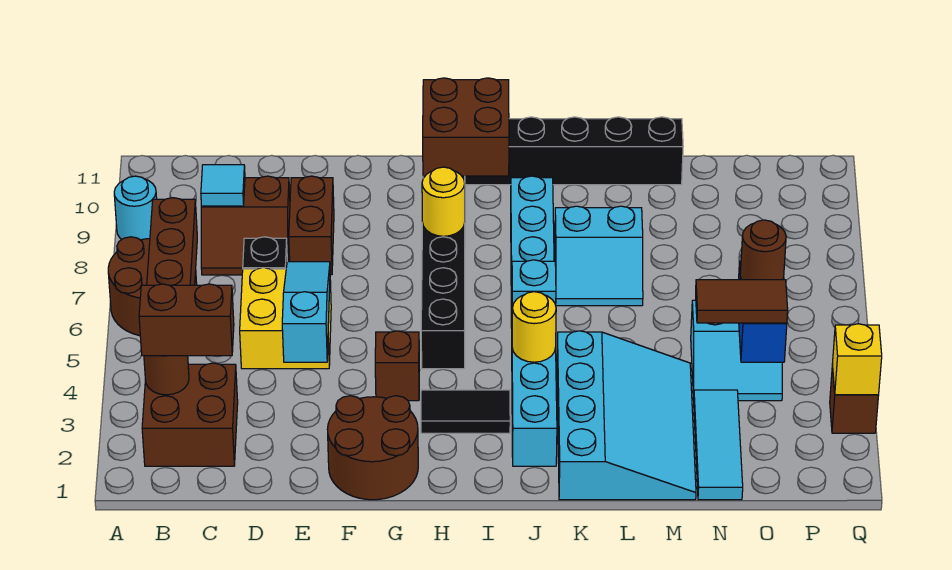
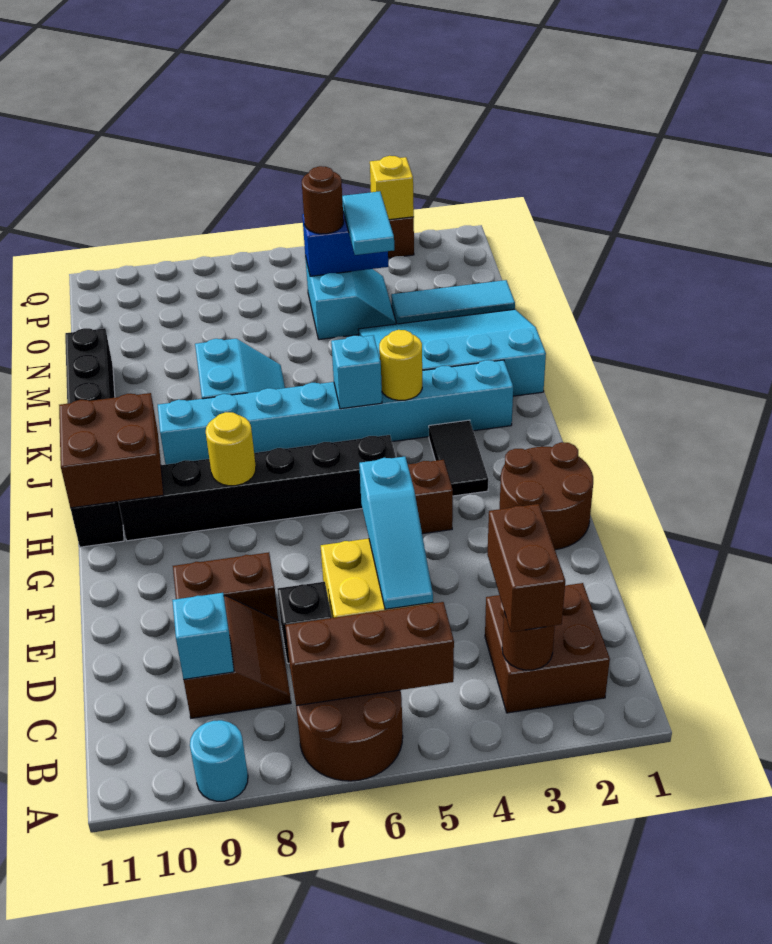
cyan tile C9 level 2 -> cyan brick C9 level 2
cyan slope E4:E6 level 2 top 4 -> cyan slope D5:F5 level 2 top F
brown tile N4:O4 level 3 -> cyan tile N4:O4 level 3

